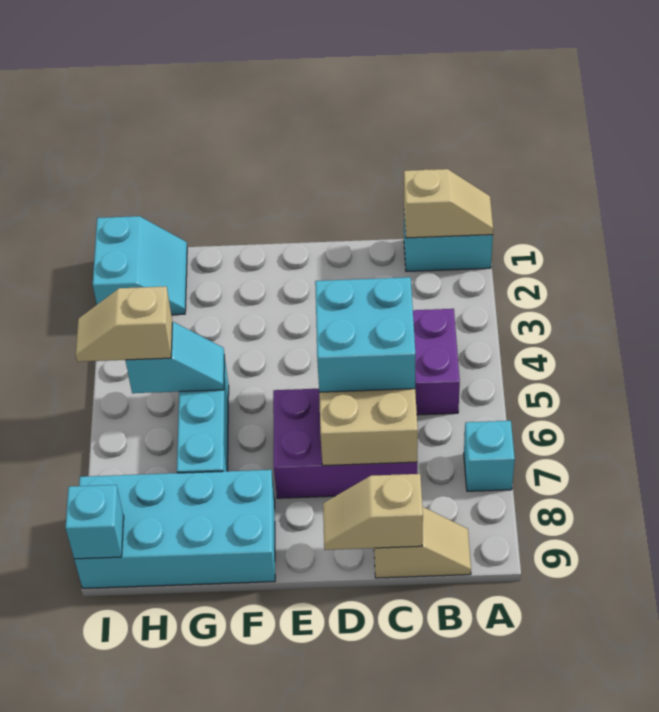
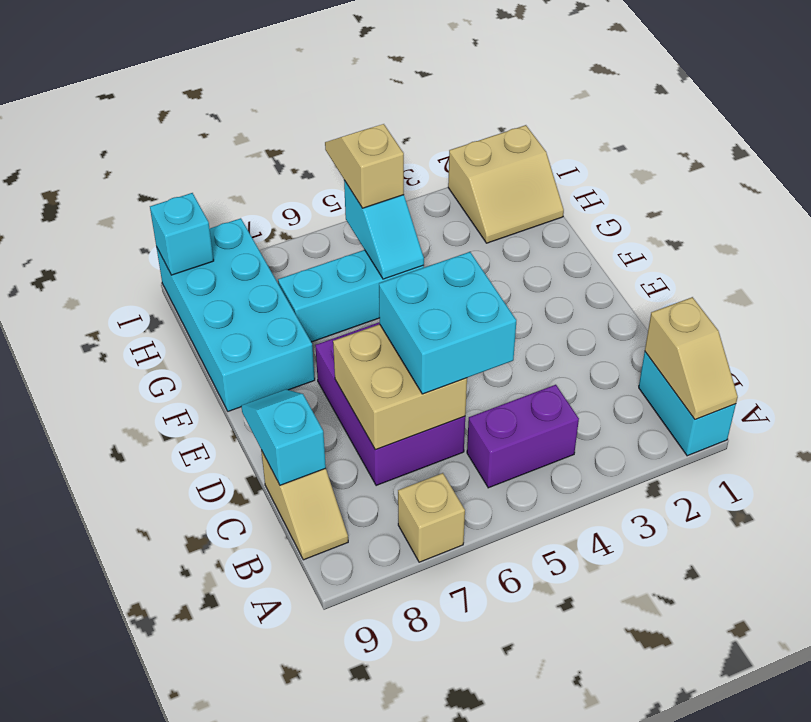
cyan brick A7 level 1 -> tan brick A7 level 1
tan slope C9:D9 level 2 top C -> cyan slope C9:D9 level 2 top C
cyan slope H1:I2 level 1 top I -> tan slope H1:I2 level 1 top I

